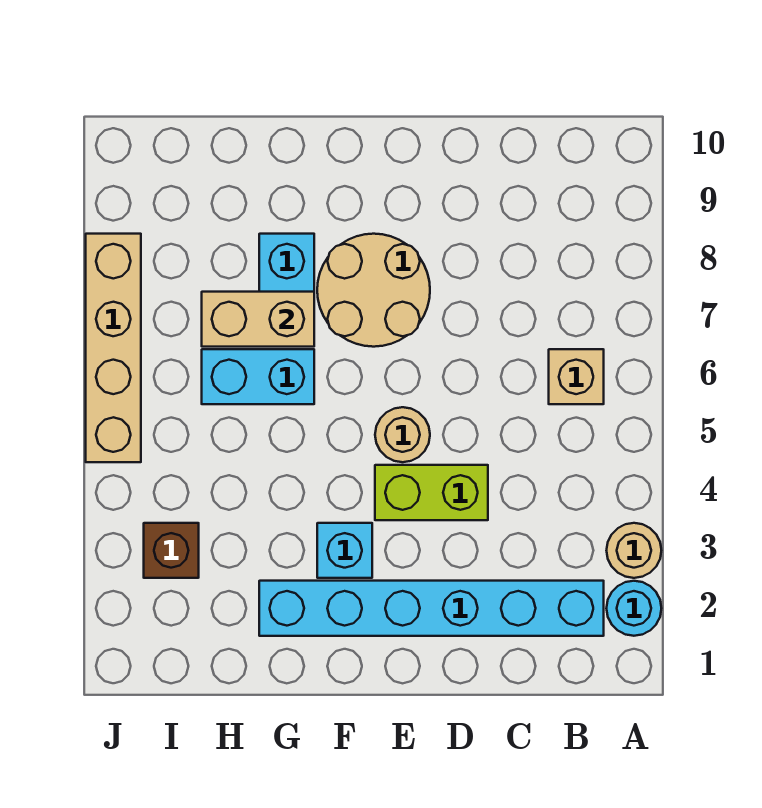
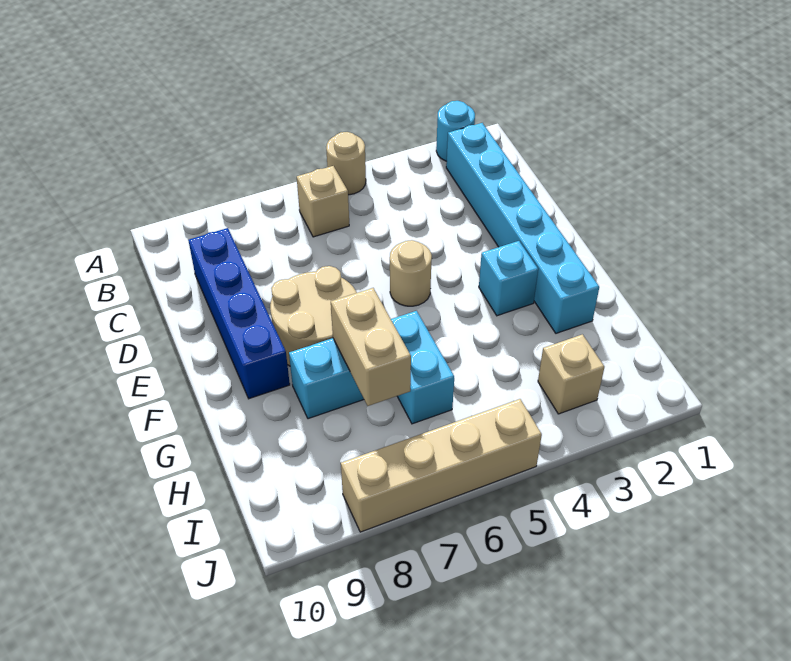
tan round brick A3 level 1 -> tan round brick A5 level 1
none -> blue brick C9:F9 level 1
lime brick D4:E4 level 1 -> none
brown brick I3 level 1 -> tan brick I3 level 1

